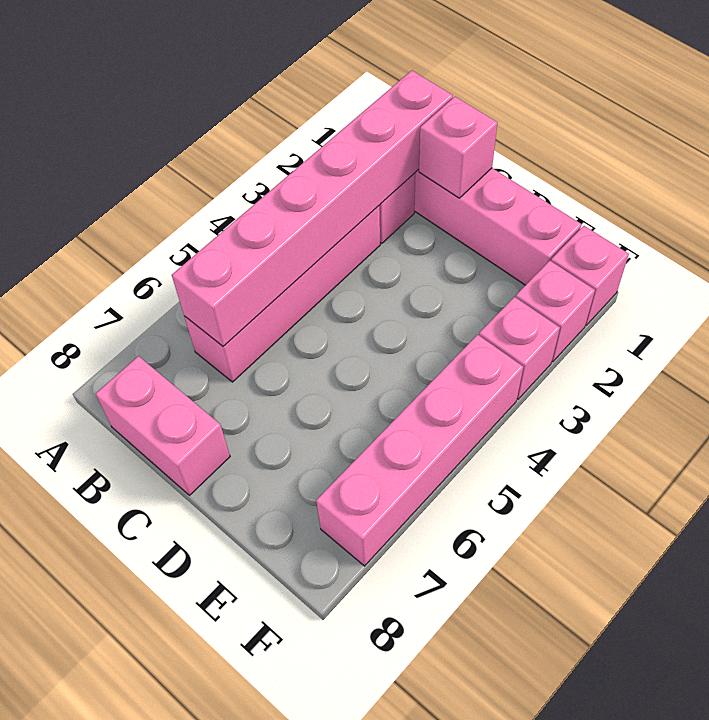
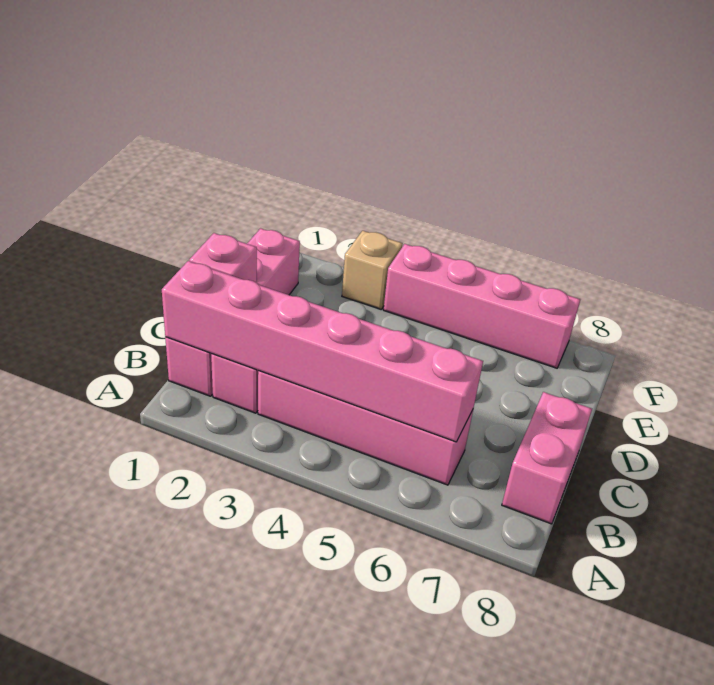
pink brick F1 level 1 -> none
pink brick F2 level 1 -> none
pink brick F3 level 1 -> tan brick F3 level 1

